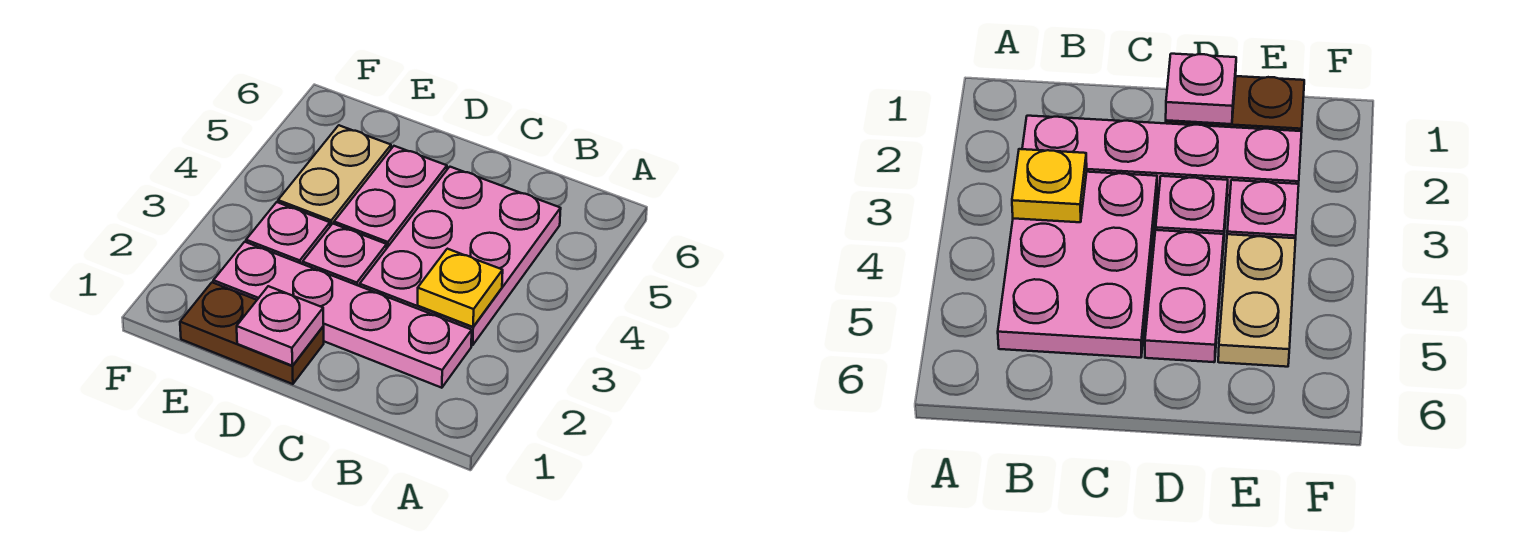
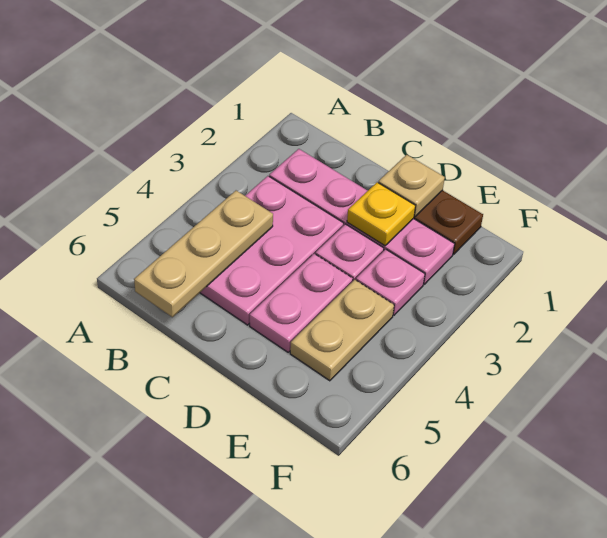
yellow plate B3 level 2 -> yellow plate D2 level 2
none -> tan plate B4:B6 level 2
pink plate D1 level 2 -> tan plate D1 level 2

